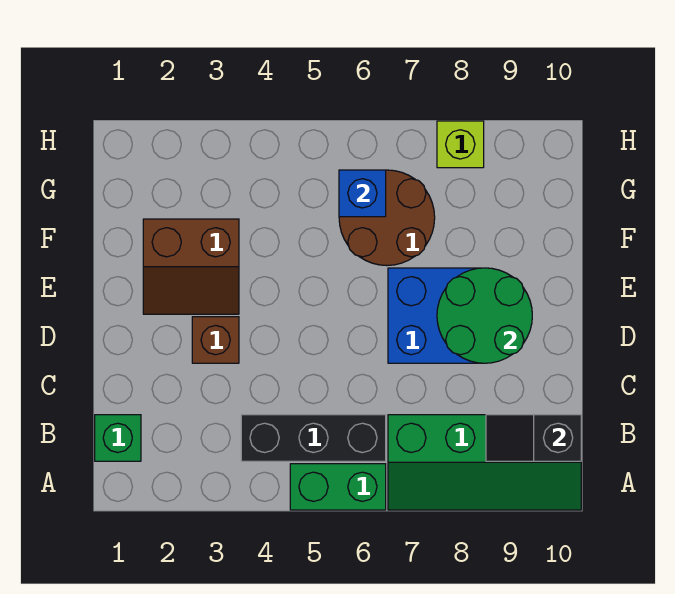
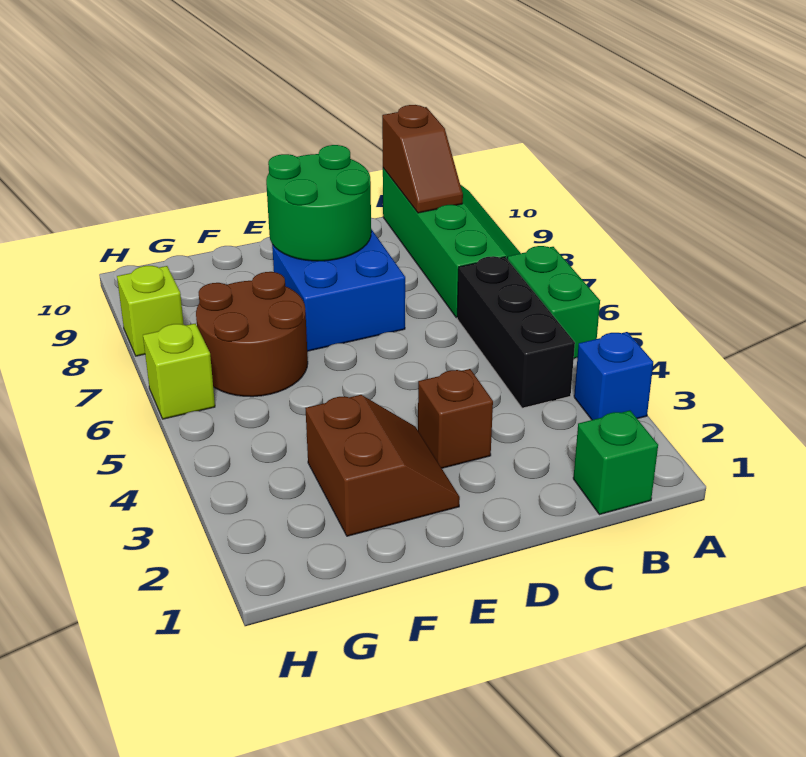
black slope B9:B10 level 2 top 10 -> brown slope B9:B10 level 2 top 10
blue brick G6 level 2 -> blue brick A3 level 1
none -> lime brick H6 level 1

